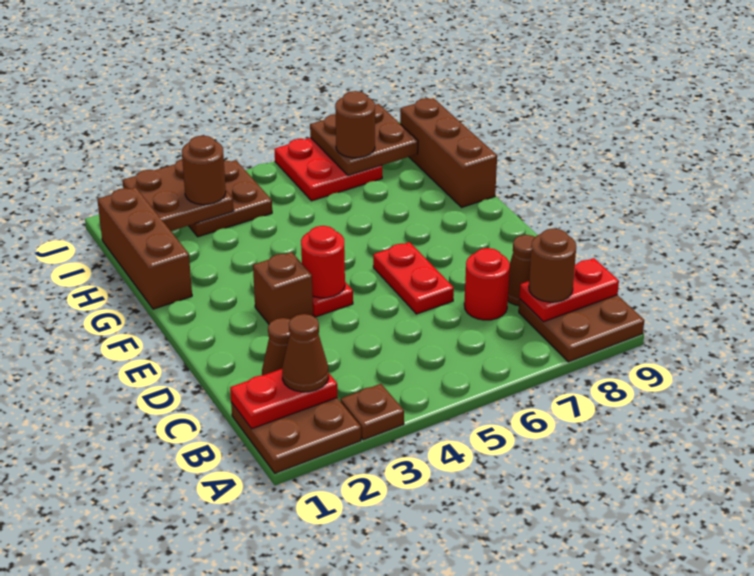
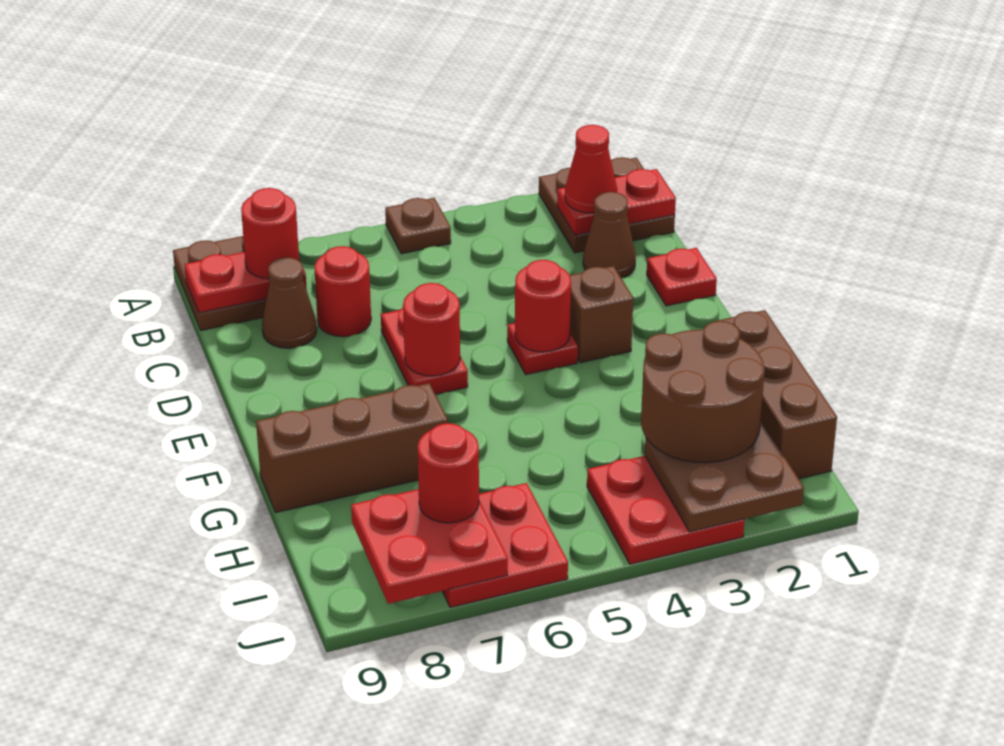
brown plate A3 level 1 -> brown plate A5 level 1
brown cone B2 level 3 -> red cone B2 level 3
brown round brick B8 level 3 -> red round brick B8 level 3
none -> red plate D1 level 1
none -> red round brick E6 level 2
brown brick G9:I9 level 1 -> brown brick G7:G9 level 1
brown plate I3:J4 level 1 -> red plate I3:J4 level 1
brown round brick I3 level 3 -> brown round brick H2:I3 level 3
brown plate I7:J8 level 2 -> red plate I7:J8 level 2
brown round brick I7 level 3 -> red round brick I7 level 3

